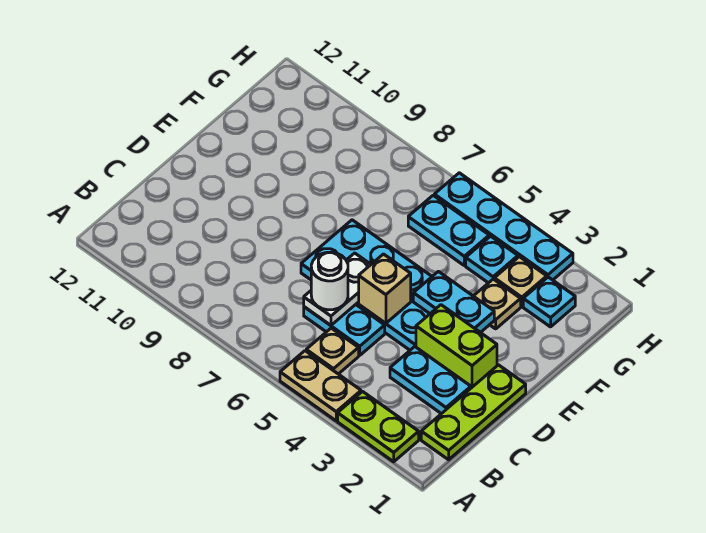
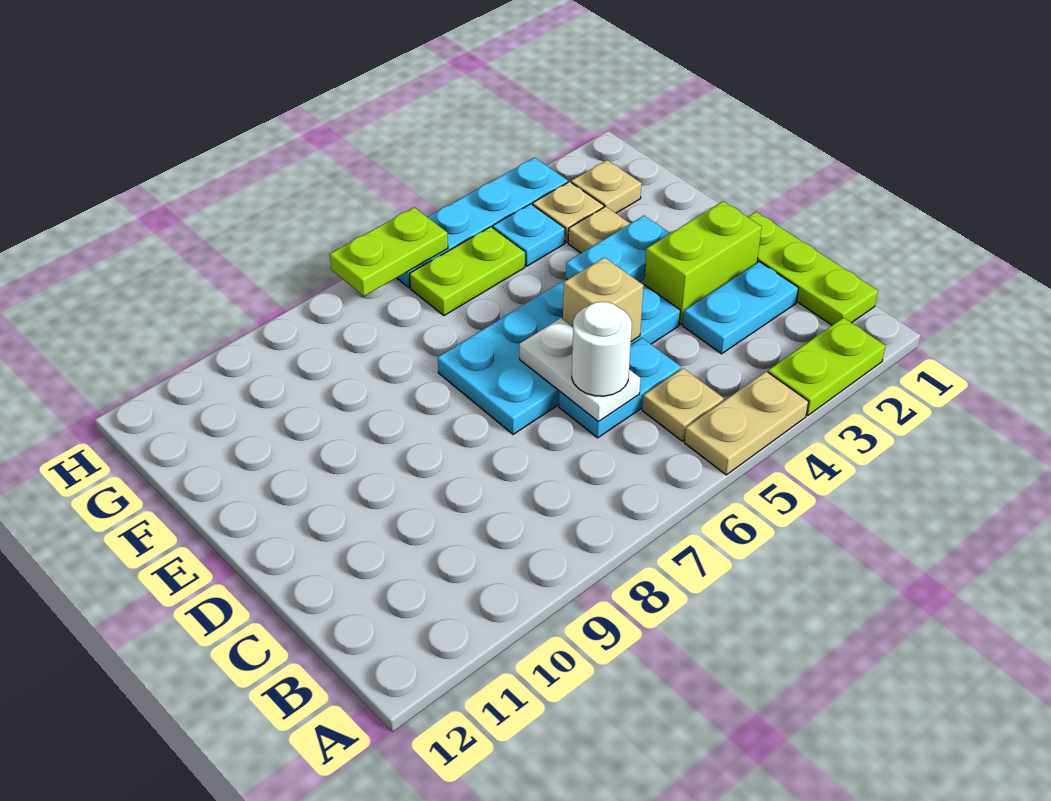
cyan plate G2 level 1 -> tan plate G2 level 1
cyan plate G5:G6 level 1 -> lime plate G5:G6 level 1
none -> lime plate H6:H7 level 2

